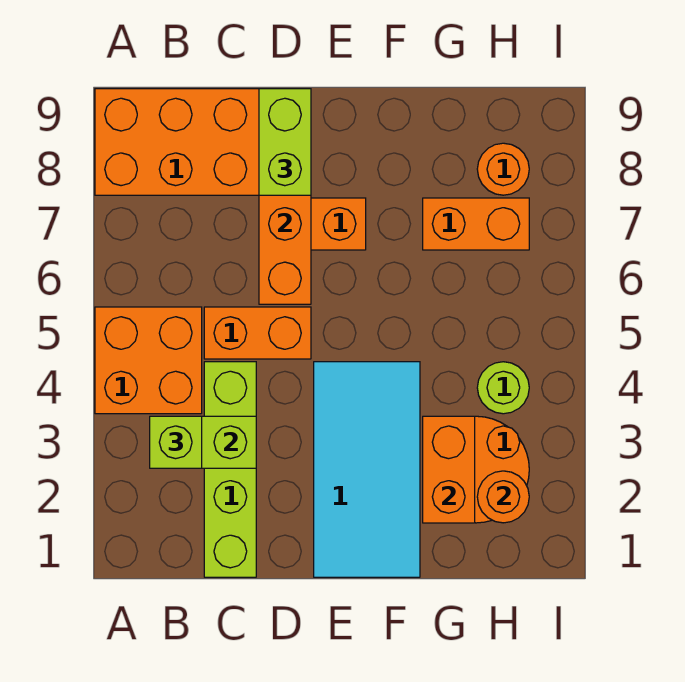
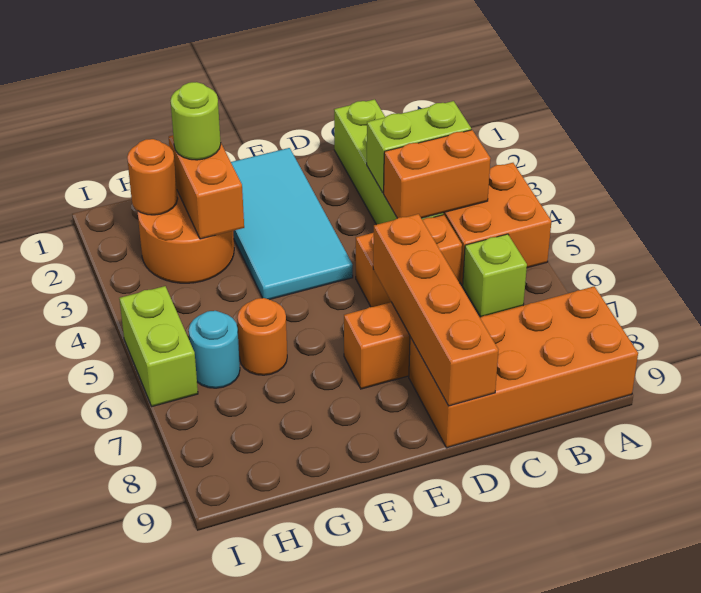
lime brick B3 level 3 -> lime brick B6 level 1
lime brick D8:D9 level 3 -> lime brick I5:I6 level 1
orange brick G7:H7 level 1 -> orange brick B4:C4 level 2
lime round brick H4 level 1 -> lime round brick G2 level 3
none -> cyan round brick H6 level 1
orange round brick H8 level 1 -> orange round brick G6 level 1

